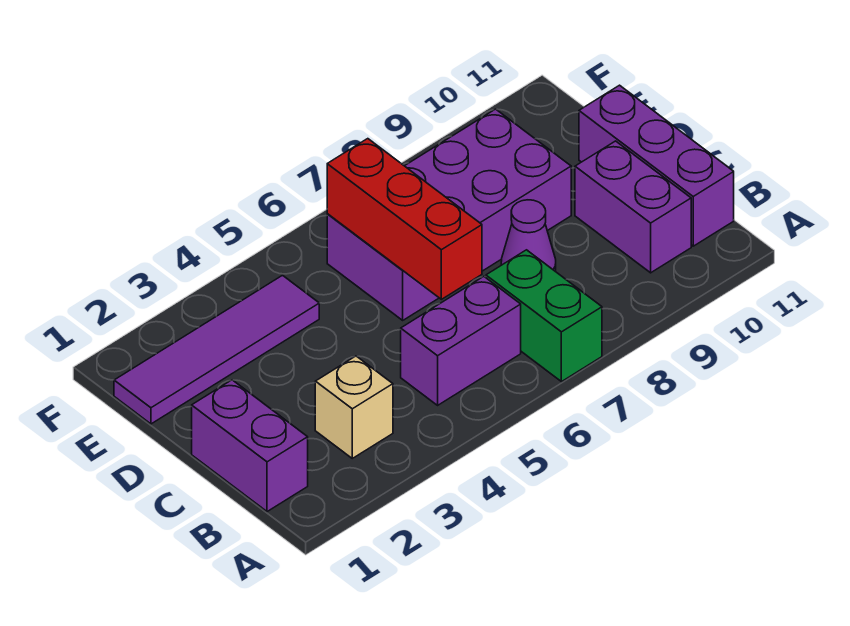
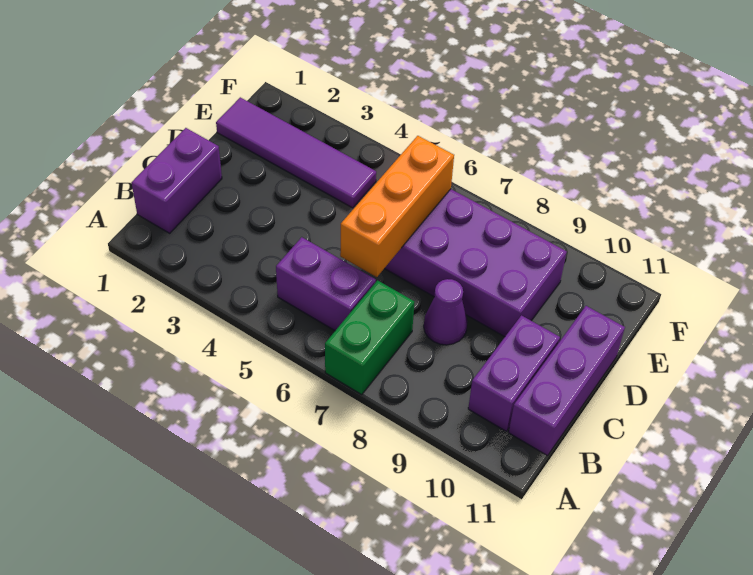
tan brick B3 level 1 -> none
red brick C6:E6 level 2 -> orange brick C6:E6 level 2

